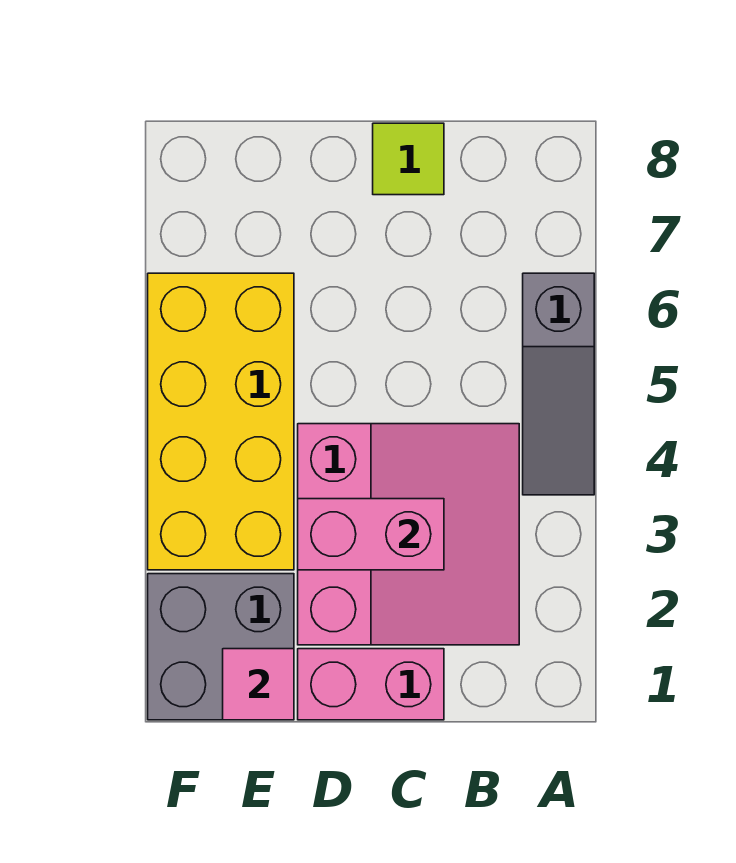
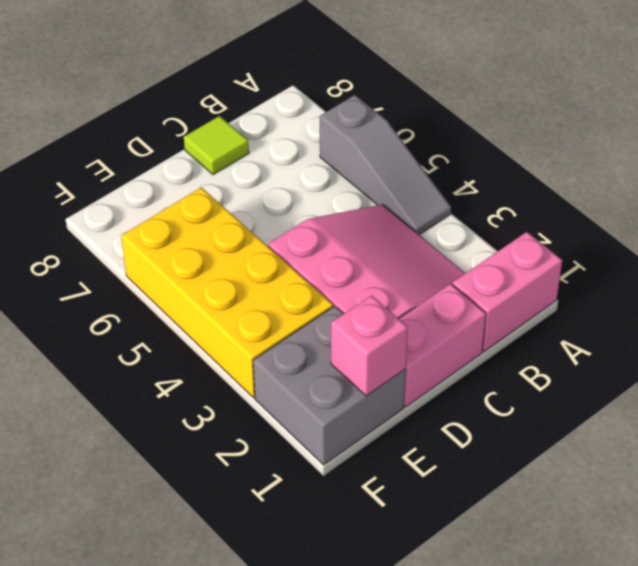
pink brick C3:D3 level 2 -> pink brick A1:B1 level 1
pink tile E1 level 2 -> pink brick E1 level 2

